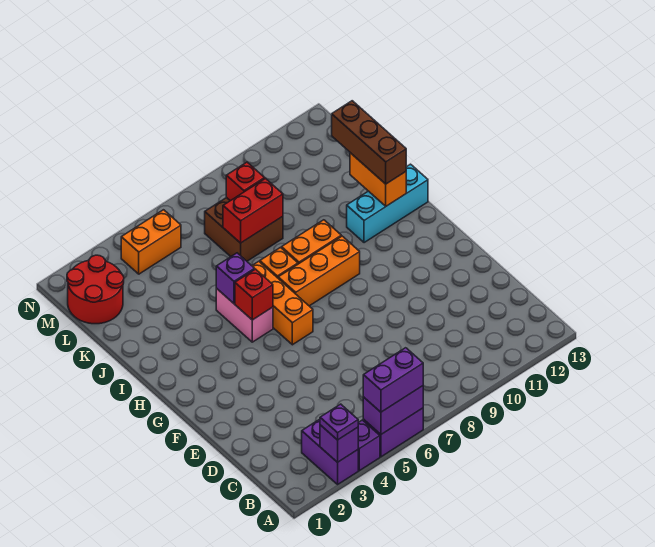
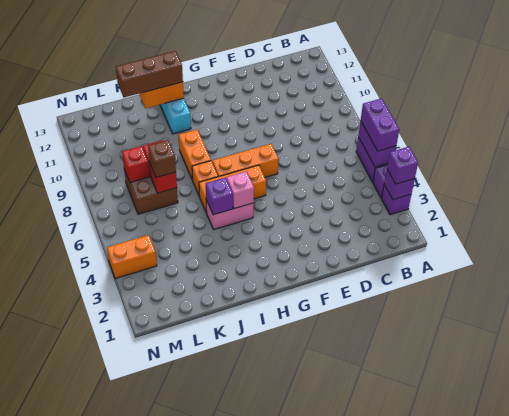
purple brick A3:B3 level 1 -> purple brick A3 level 1
purple plate A3 level 3 -> purple brick A3 level 3
red brick H5 level 2 -> pink brick H5 level 2
orange brick H7:H9 level 1 -> orange brick F7:H7 level 1
none -> brown brick K7 level 3
red round brick L1:M2 level 1 -> none
orange brick M4:M5 level 1 -> orange brick M4:N4 level 1

